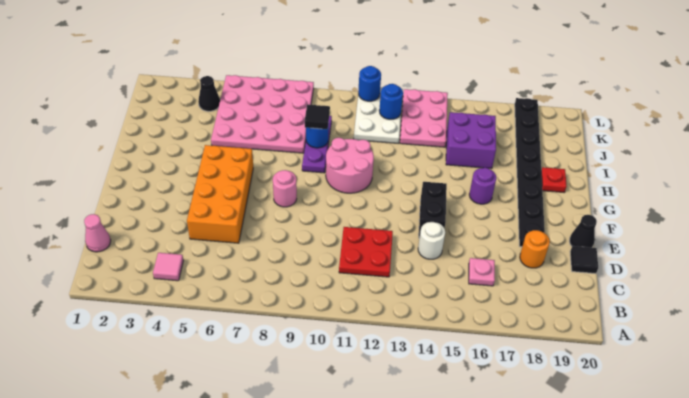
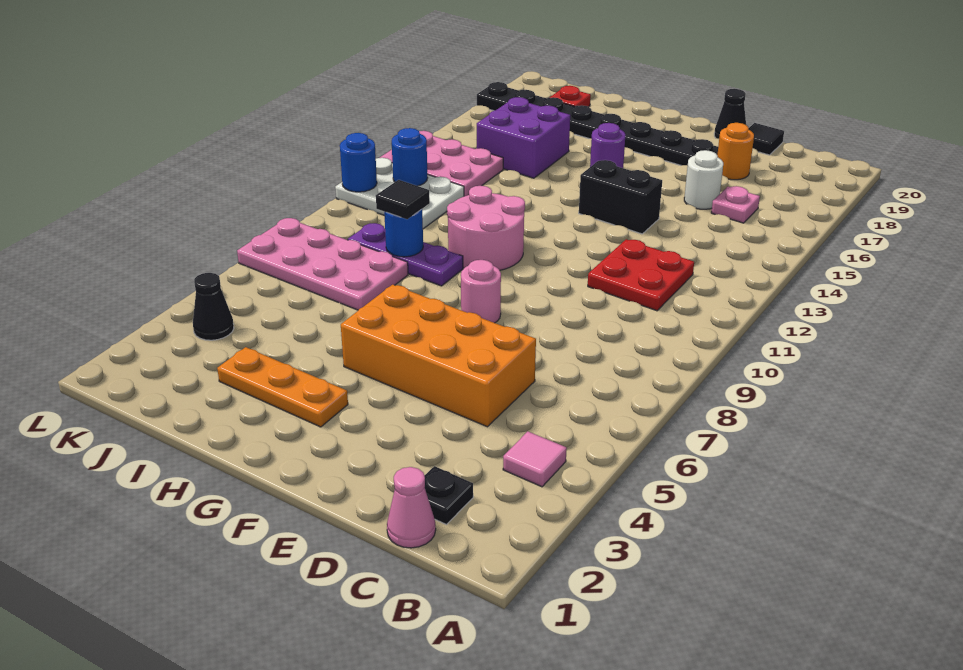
none -> black plate C2 level 1
white round brick D14 level 1 -> white round brick D16 level 1
none -> orange plate G3:I3 level 1
red plate H19 level 1 -> red plate J19 level 1
pink plate I5:L8 level 1 -> pink plate I7:L8 level 1

